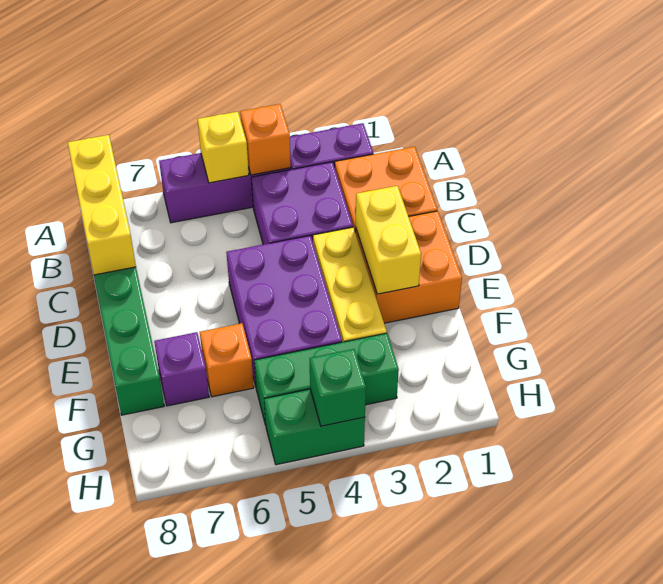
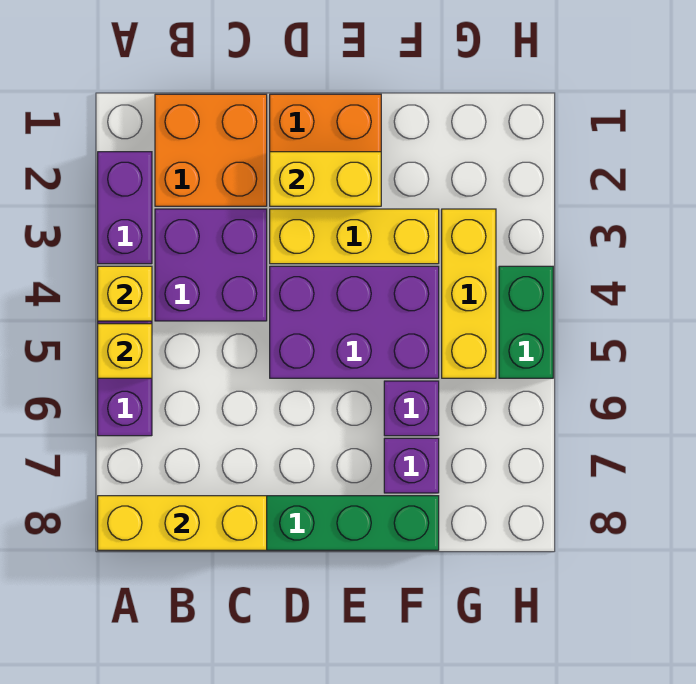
orange brick A4 level 2 -> yellow brick A4 level 2
orange brick F6 level 1 -> purple brick F6 level 1
green brick G3:G5 level 1 -> yellow brick G3:G5 level 1
green brick H4 level 2 -> none

